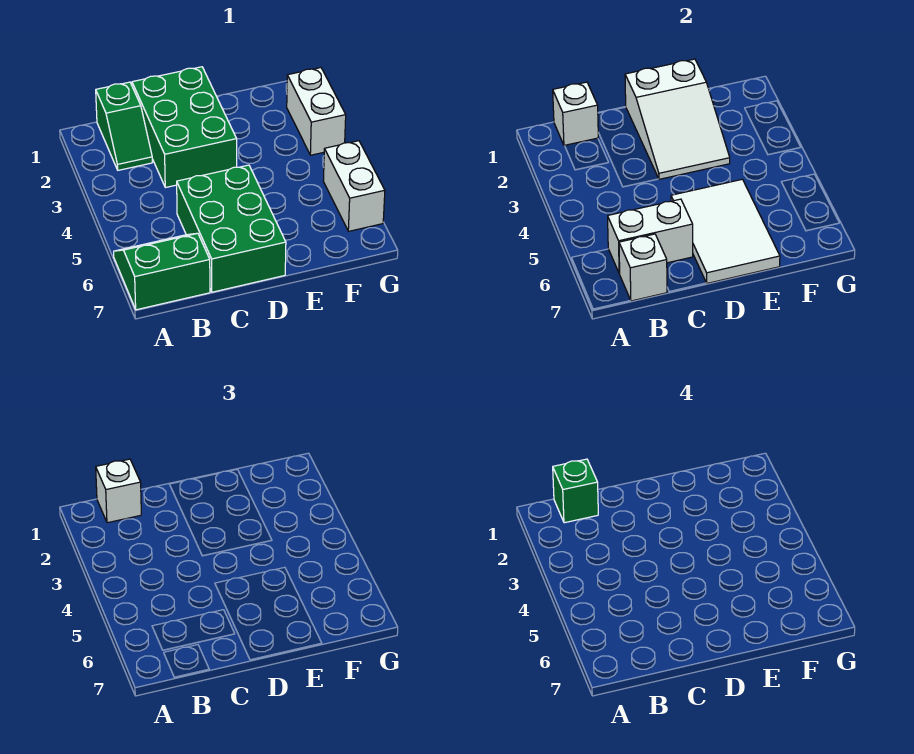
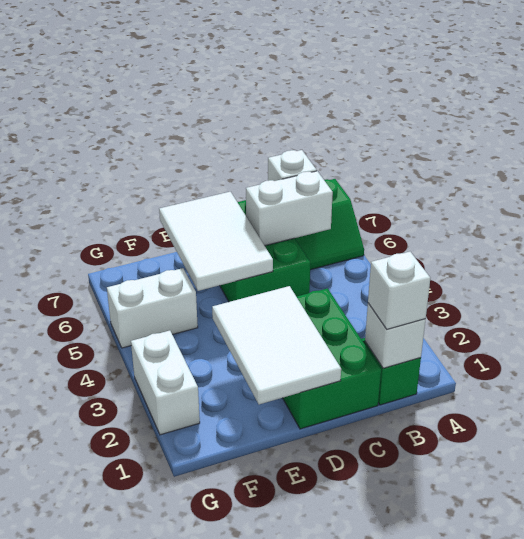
green brick B1 level 4 -> none
white slope D1:E3 level 2 top 1 -> white tile D1:E3 level 2
white brick G5:G6 level 1 -> white brick F5:G5 level 1

